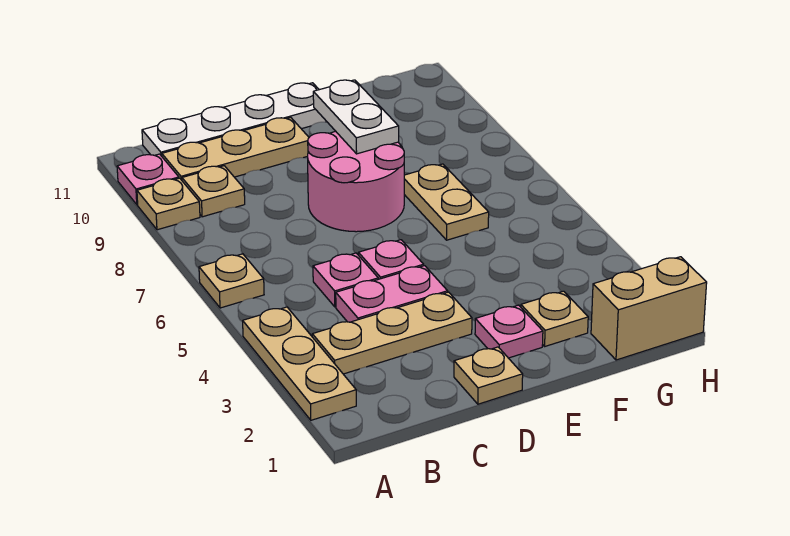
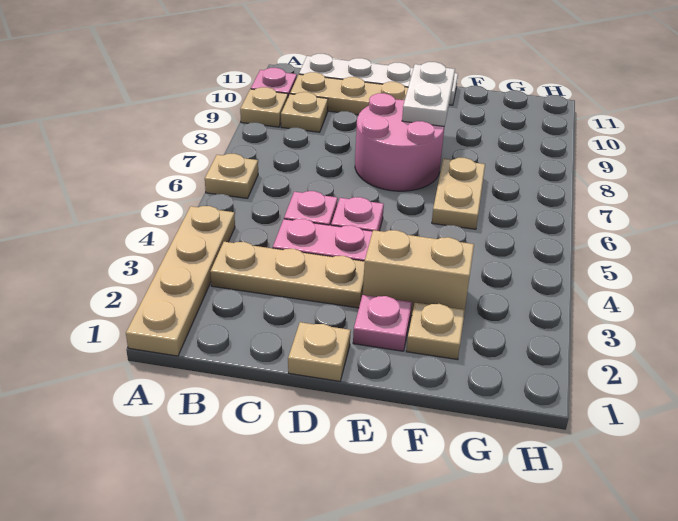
tan plate A2:A4 level 1 -> tan plate A1:A4 level 1
tan brick G1:H1 level 1 -> tan brick E3:F3 level 1

